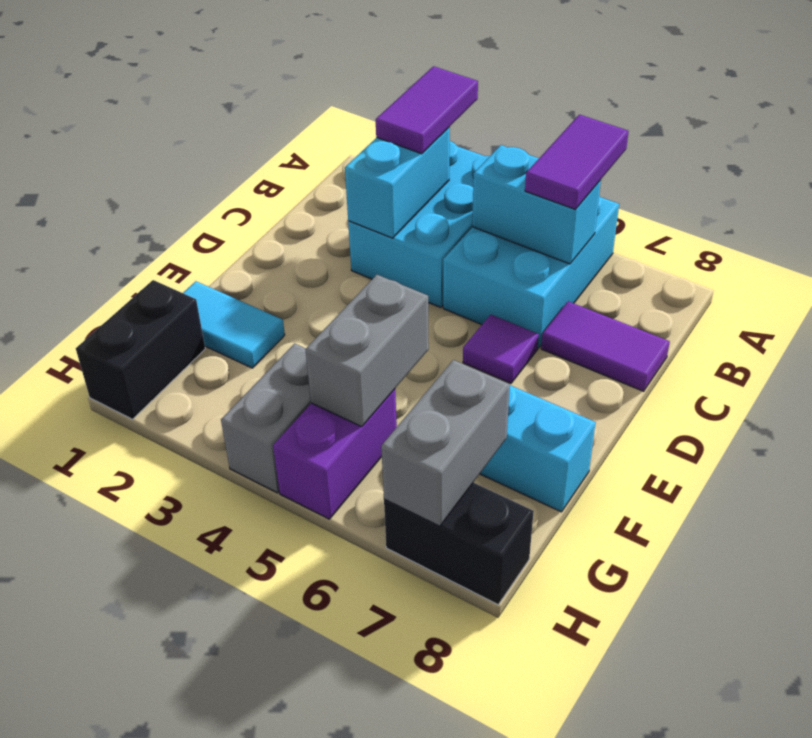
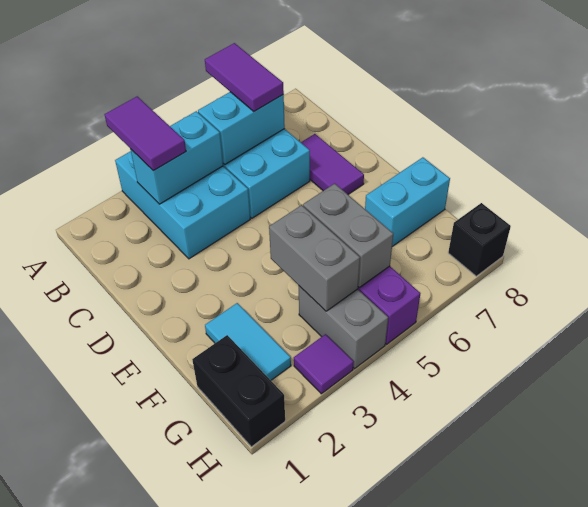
cyan brick B3:C3 level 2 -> cyan brick B3:B4 level 2
purple tile C7:C8 level 1 -> purple tile C7:D7 level 1
purple tile D6 level 1 -> purple tile H3 level 1
cyan tile F1:F2 level 1 -> cyan tile F2:G2 level 1
grey brick G7:H7 level 2 -> grey brick F4:G4 level 2
black brick H7:H8 level 1 -> black brick H8 level 1

